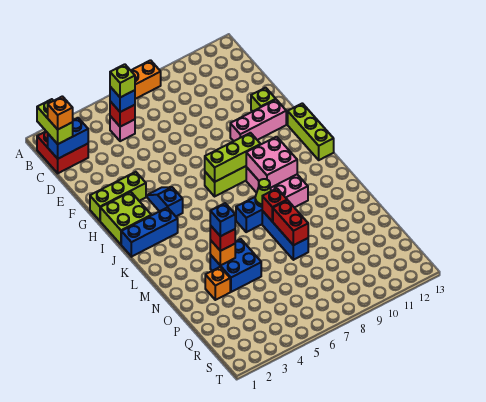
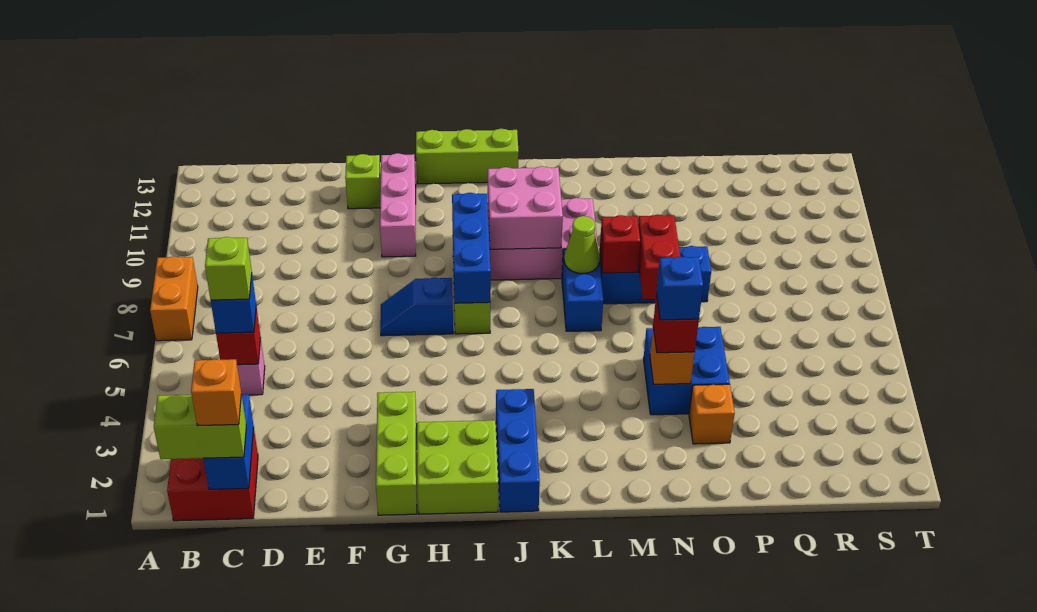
blue slope H4:I4 level 1 top I -> blue slope G7:H7 level 1 top H
lime brick I7:I9 level 2 -> blue brick I7:I9 level 2
red brick N8:O8 level 2 -> red brick N7:N8 level 2

